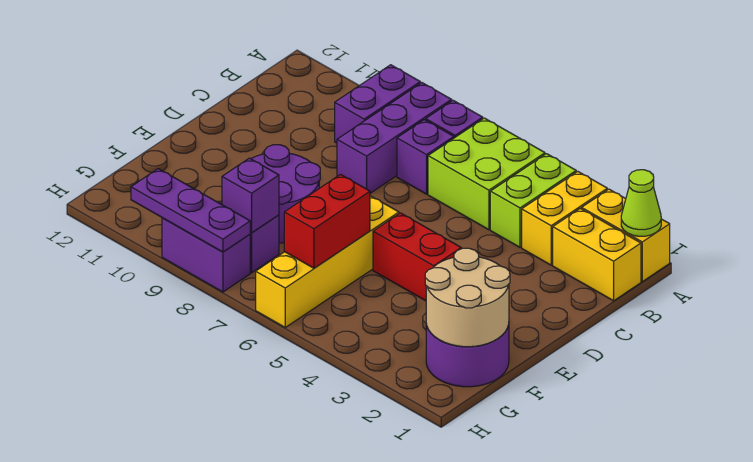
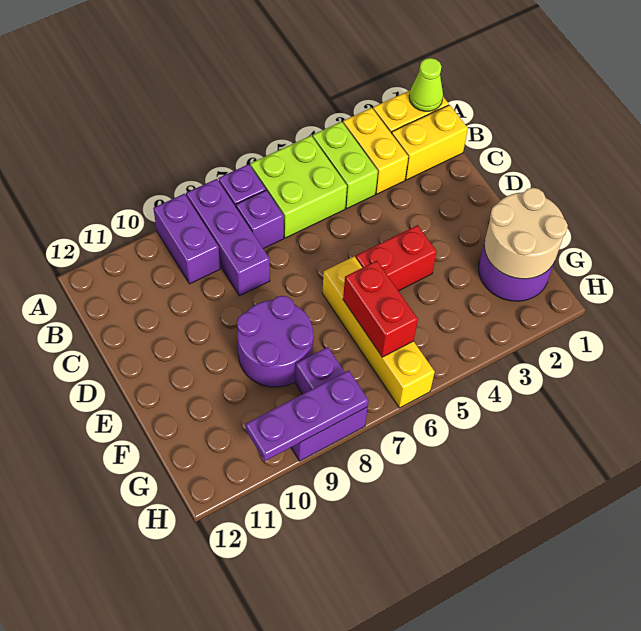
purple brick G8 level 2 -> none

